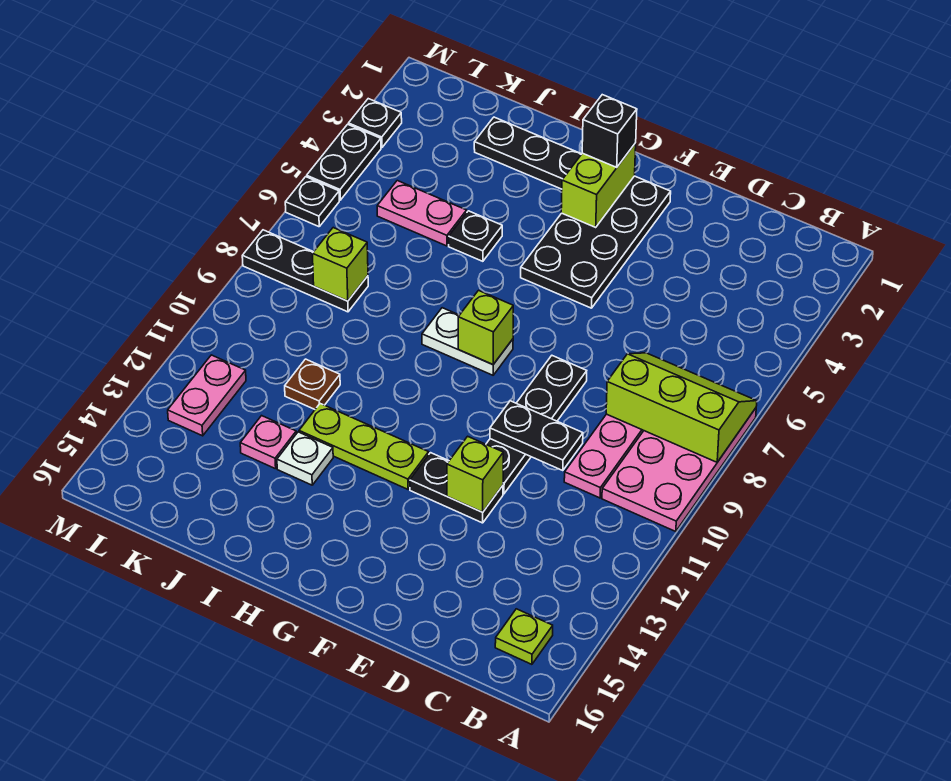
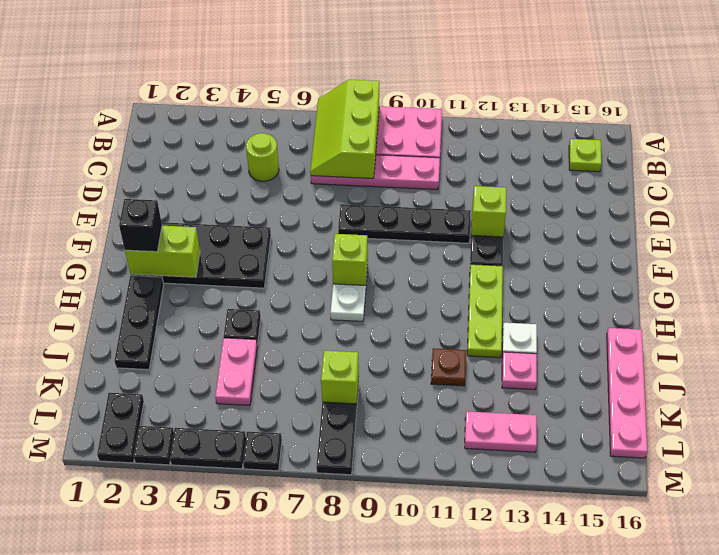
none -> lime round brick C5 level 1
black plate D10:E10 level 2 -> black plate L2:M2 level 1
none -> pink plate I16:L16 level 1

